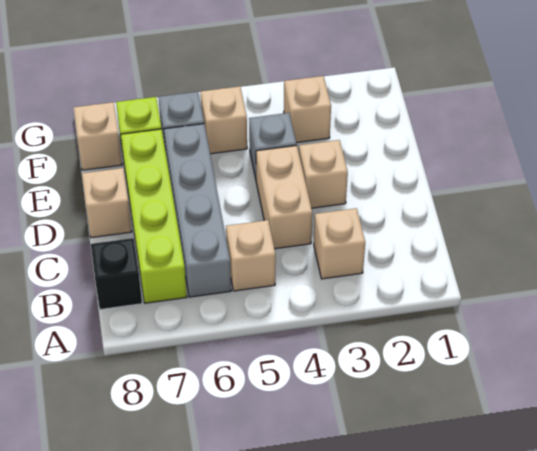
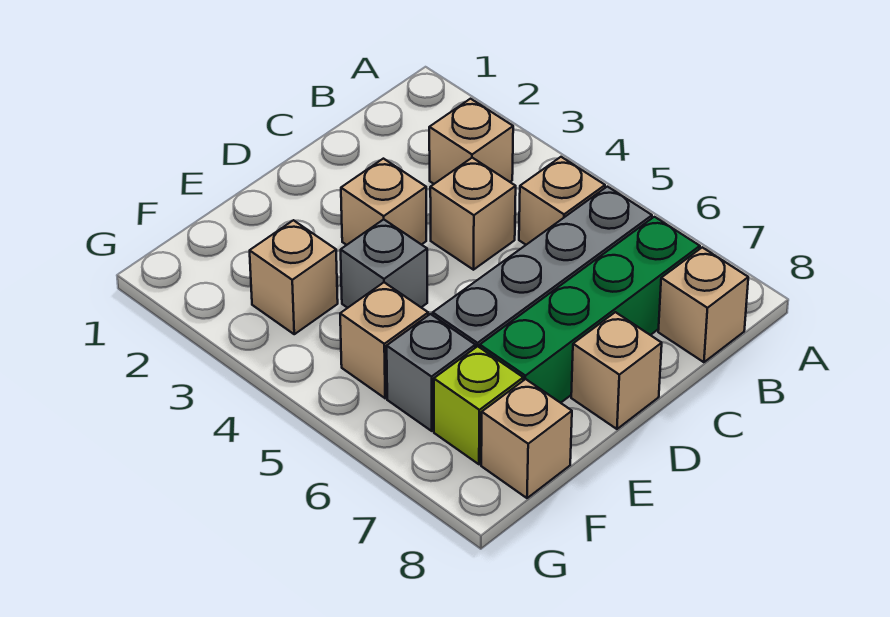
lime brick B7:E7 level 1 -> green brick B7:E7 level 1
black brick B8 level 1 -> tan brick B8 level 1
tan brick C4:D4 level 1 -> tan brick C4 level 1

